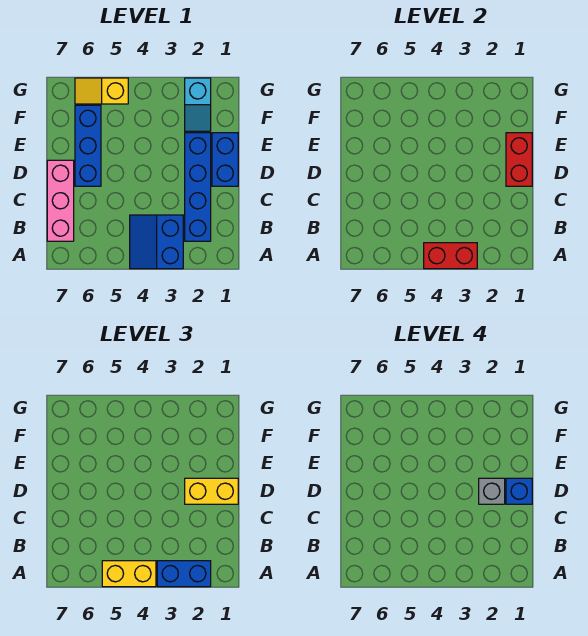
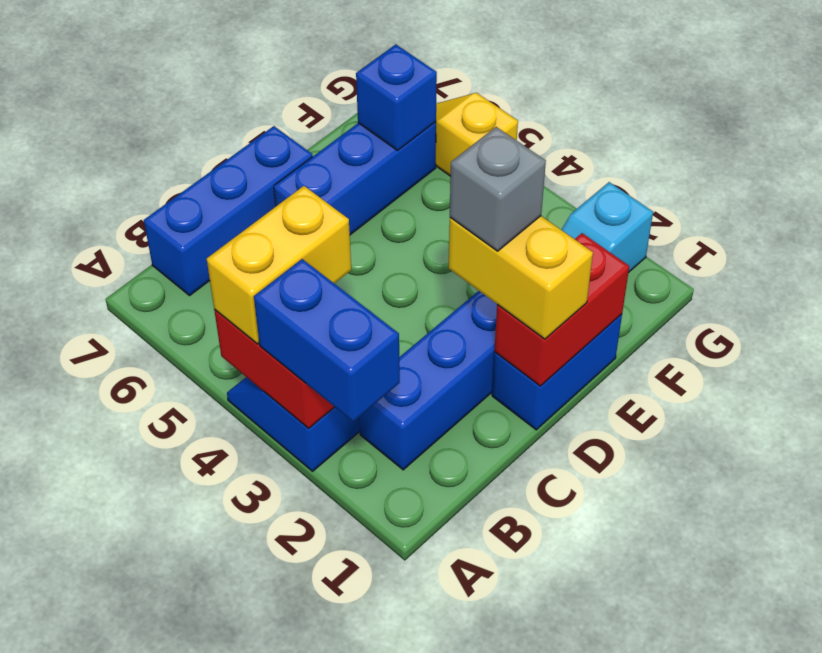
yellow brick A4:A5 level 3 -> yellow brick A4:B4 level 3
pink brick B7:D7 level 1 -> blue brick B7:D7 level 1
blue brick D1 level 4 -> blue brick F6 level 2

